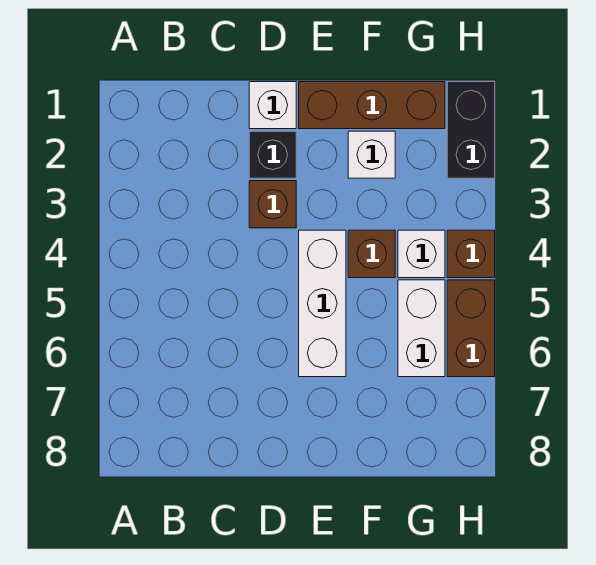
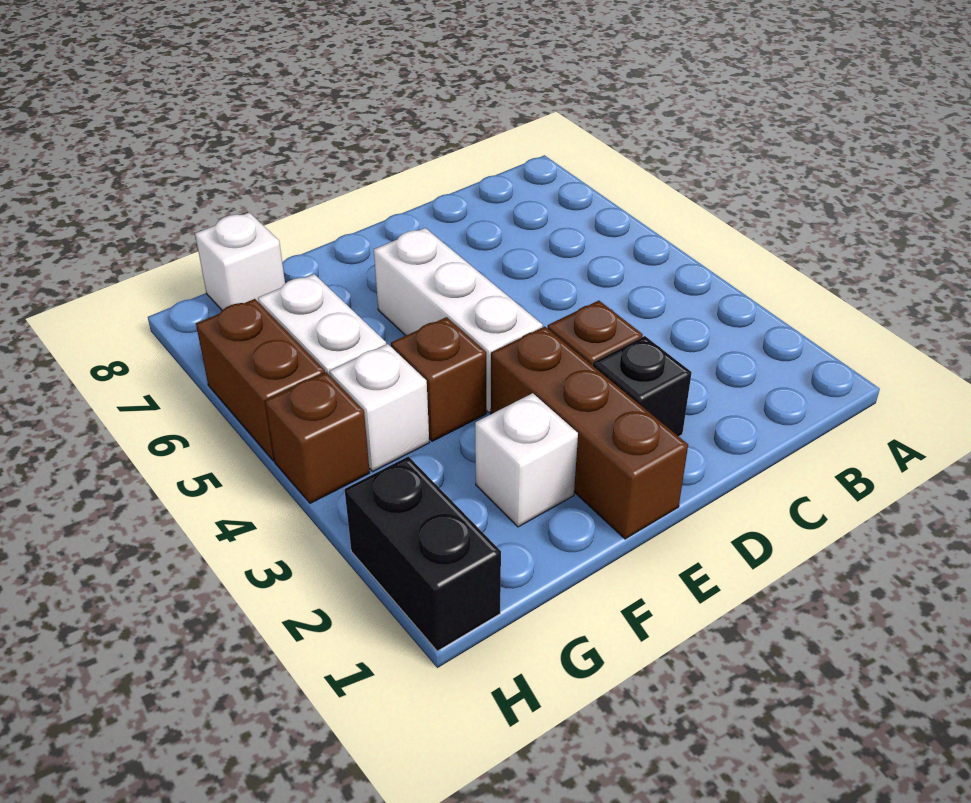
white brick D1 level 1 -> white brick G8 level 1
brown brick E1:G1 level 1 -> brown brick E1:E3 level 1

